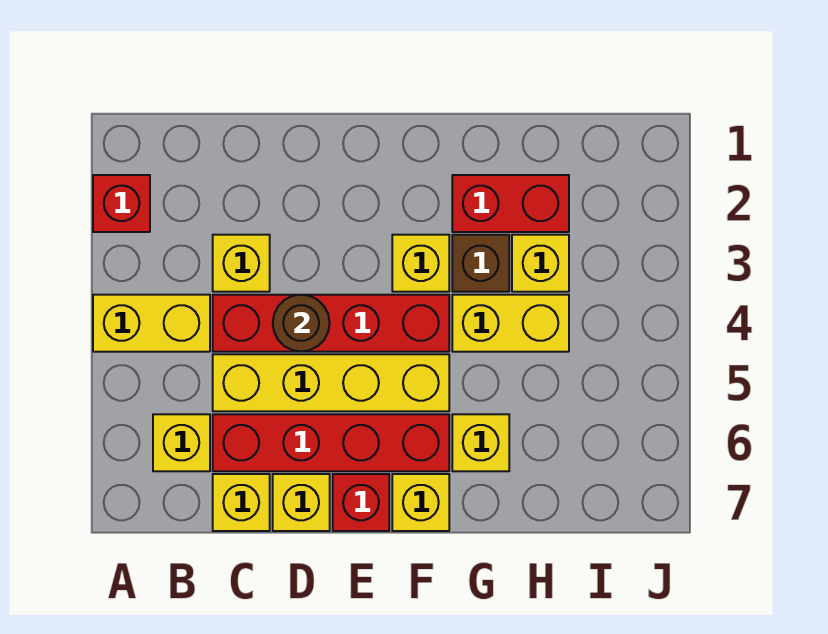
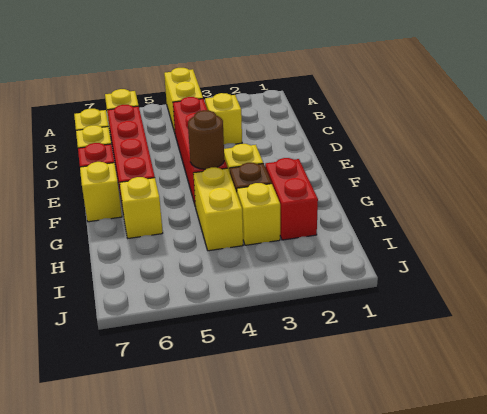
red brick A2 level 1 -> none
yellow brick C5:F5 level 1 -> none
brown round brick D4 level 2 -> brown round brick F4 level 2

